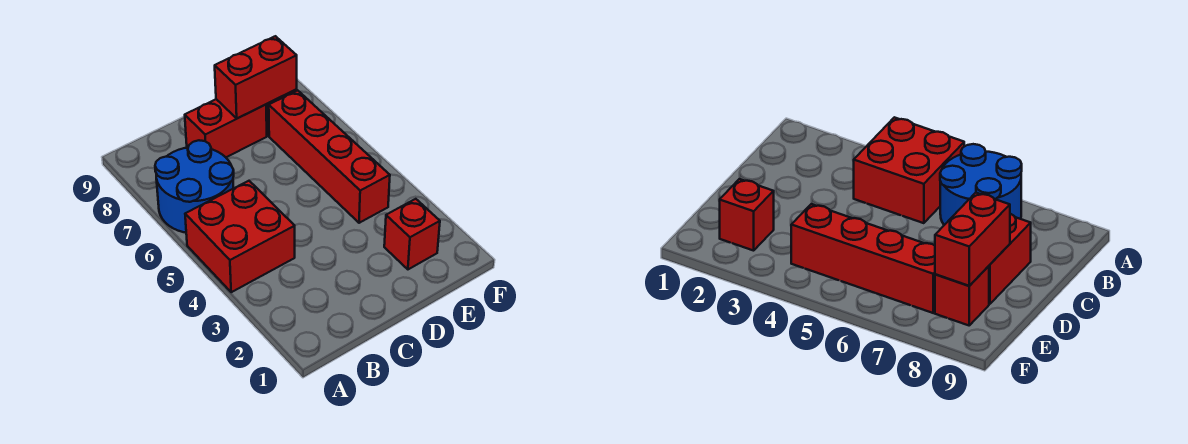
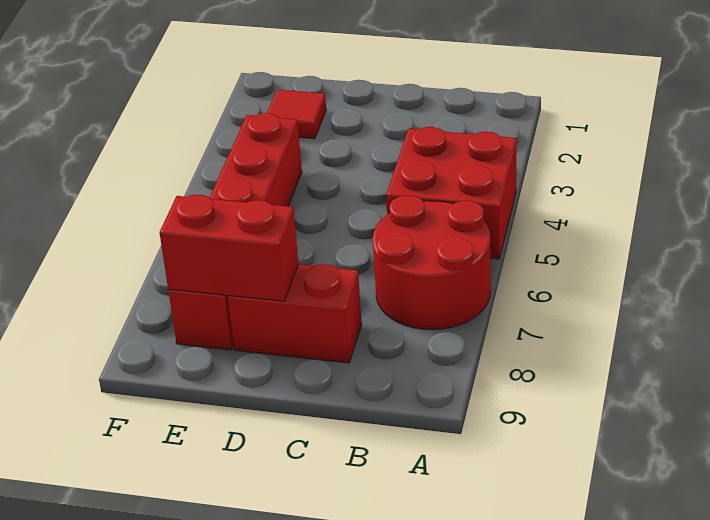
blue round brick A6:B7 level 1 -> red round brick A6:B7 level 1
red brick E2 level 1 -> red tile E2 level 1

